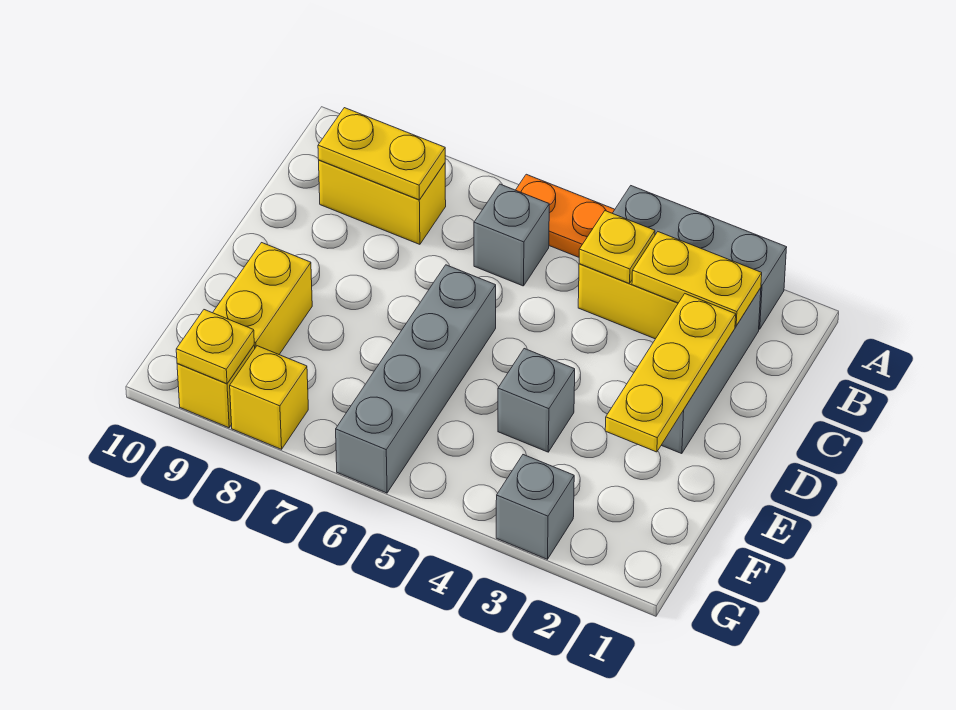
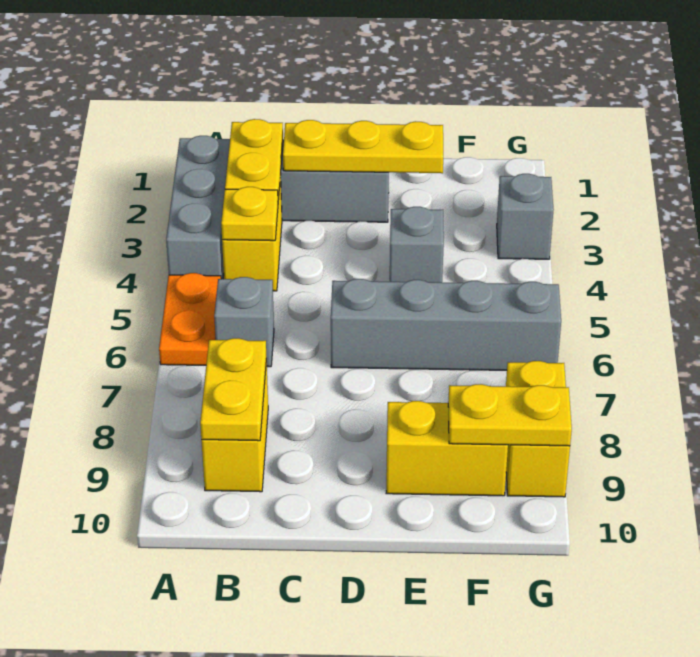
yellow plate G9 level 2 -> yellow plate F9:G9 level 2

